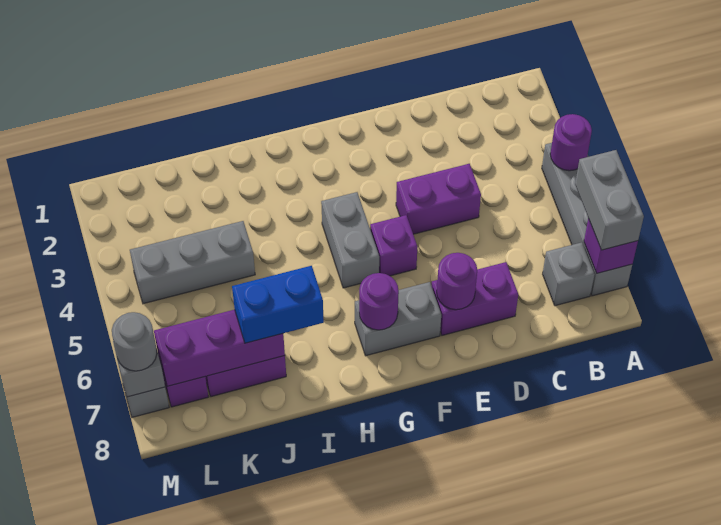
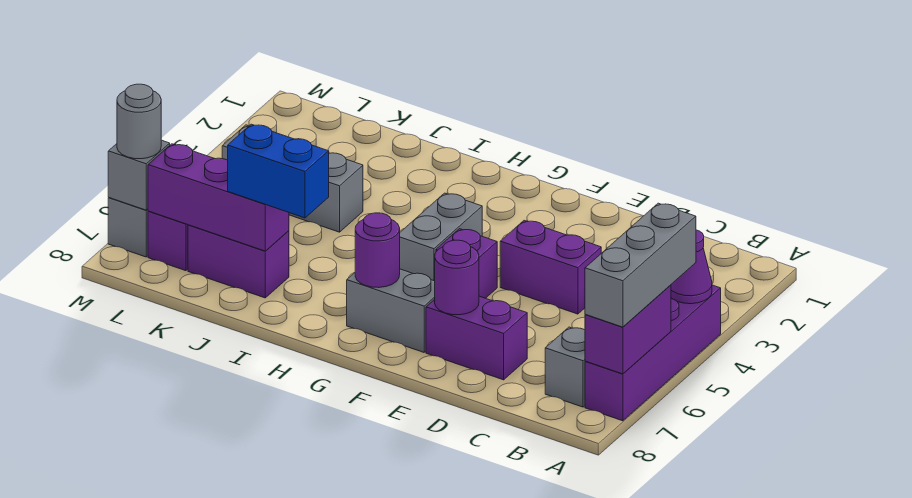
grey brick A4:A7 level 1 -> purple brick A4:A7 level 1
purple round brick A4 level 2 -> purple cone A4 level 2
grey brick A6:A7 level 3 -> grey brick A5:A7 level 3
purple brick A7 level 2 -> purple brick A6:A7 level 2

